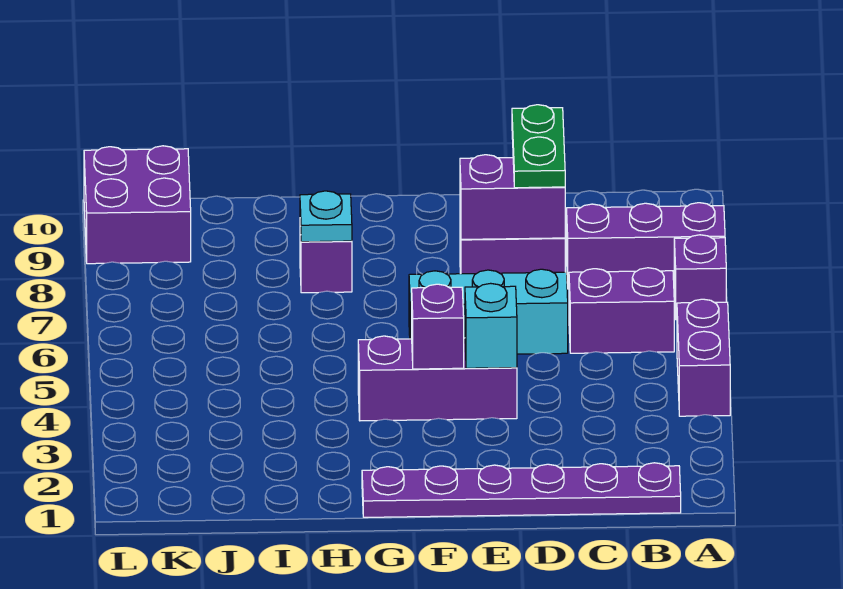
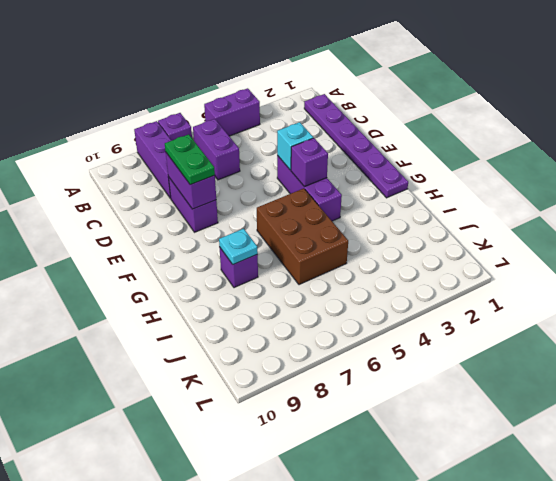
cyan brick D6:F6 level 1 -> none
green plate D8:D9 level 3 -> green plate D8:E8 level 3
none -> brown brick G5:I6 level 1
purple brick K9:L10 level 1 -> none

